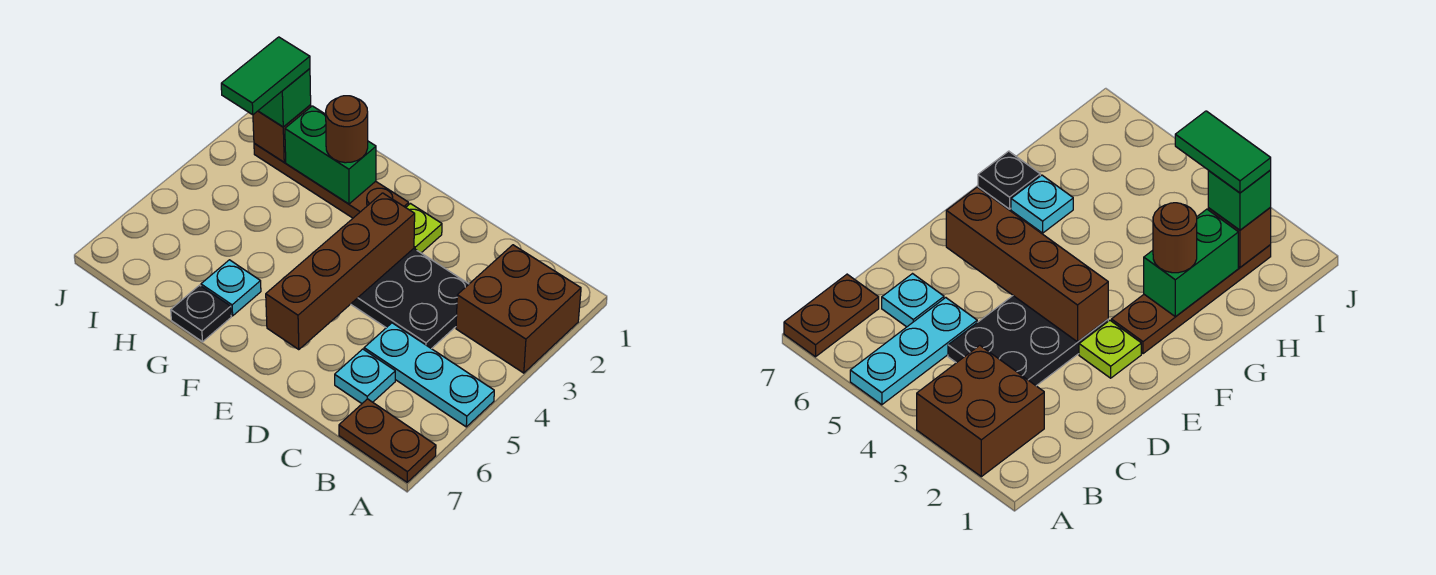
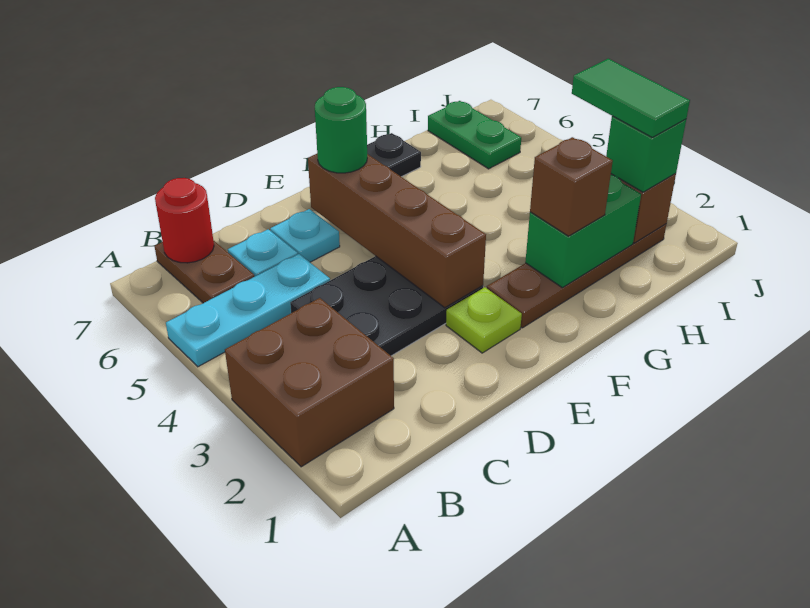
brown plate A7:B7 level 1 -> brown plate B6:B7 level 1
none -> red round brick B7 level 2
none -> green round brick E6 level 3
brown round brick G2 level 3 -> brown brick G2 level 3
cyan plate G6 level 1 -> cyan plate D6 level 1
none -> green plate I6:I7 level 1

